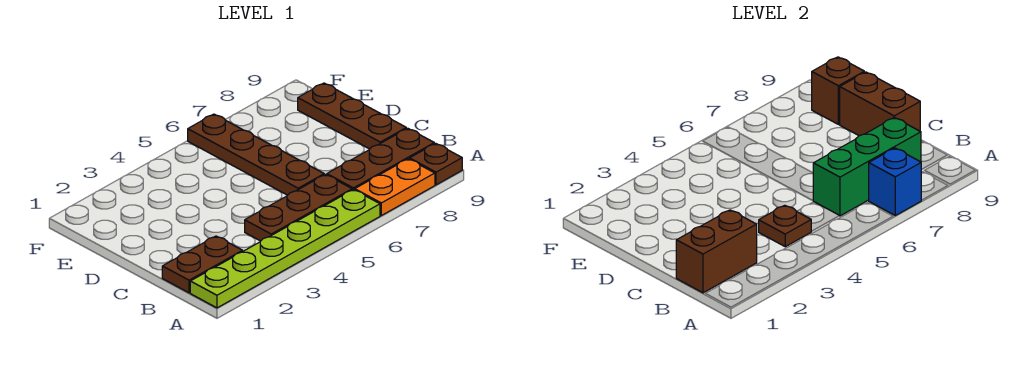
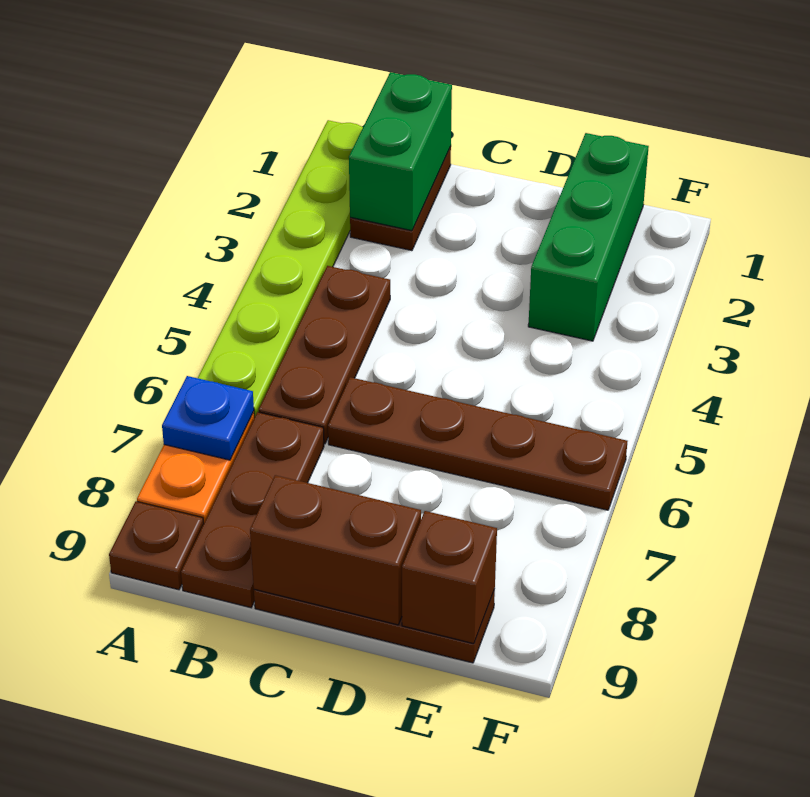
blue brick A7 level 2 -> blue plate A7 level 2
brown brick B1:B2 level 2 -> green brick B1:B2 level 2
brown plate B4 level 2 -> none
green brick B6:B8 level 2 -> green brick E1:E3 level 1

